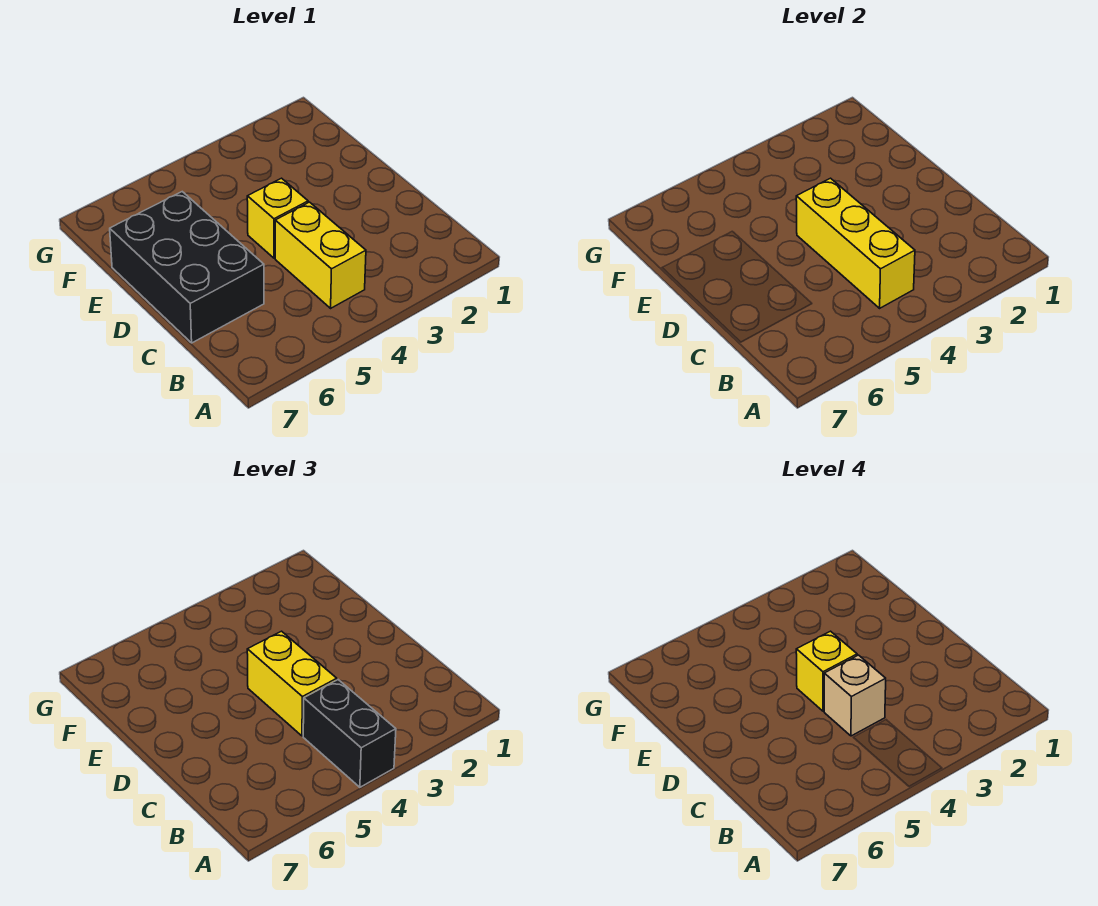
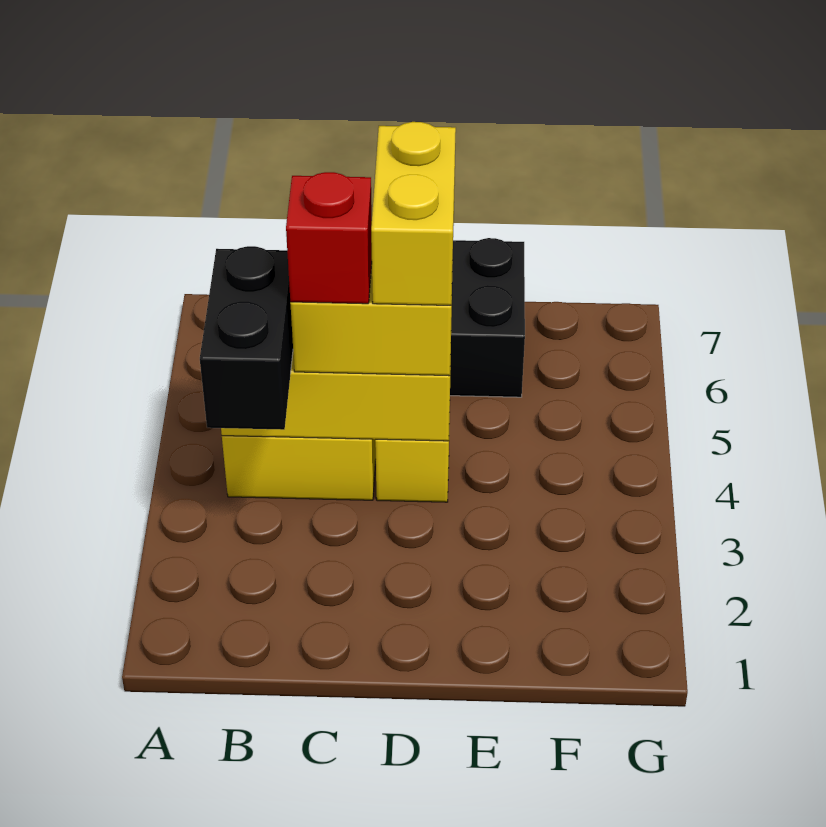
black brick A4:B4 level 3 -> black brick B3:B4 level 3
tan brick C4 level 4 -> red brick C4 level 4
yellow brick D4 level 4 -> yellow brick D4:D5 level 4

